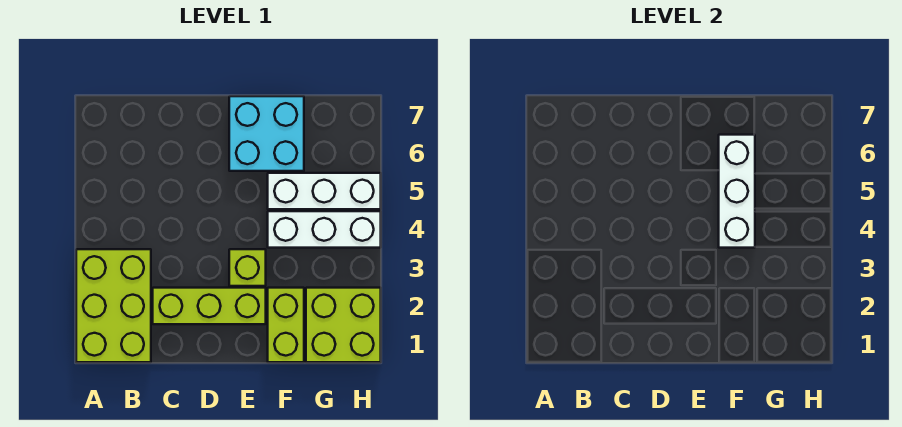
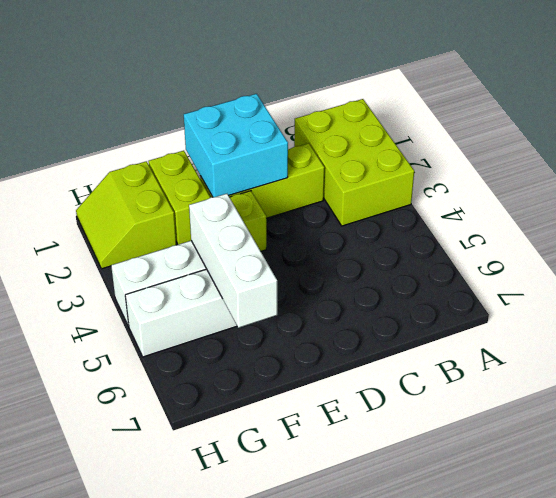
cyan brick E6:F7 level 1 -> cyan brick D1:E2 level 2
lime brick G1:H2 level 1 -> lime slope G1:H2 level 1 top G

